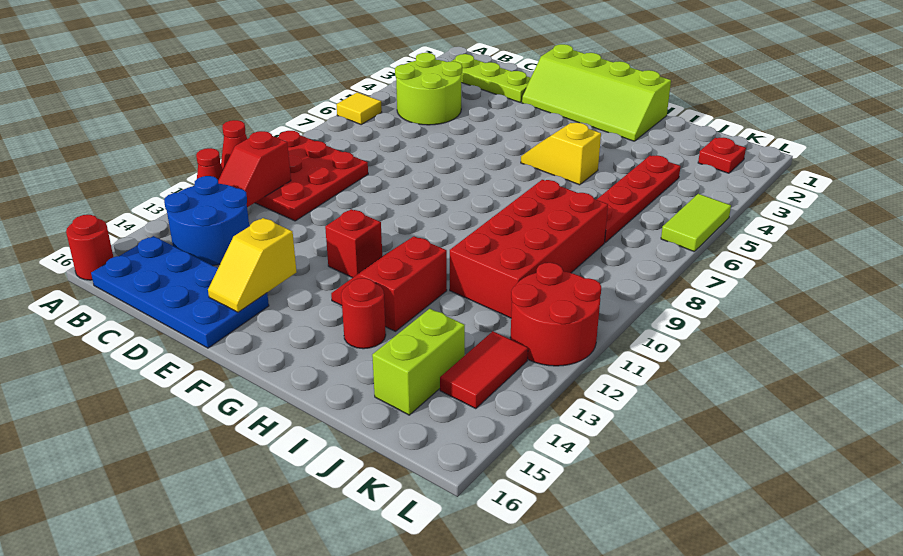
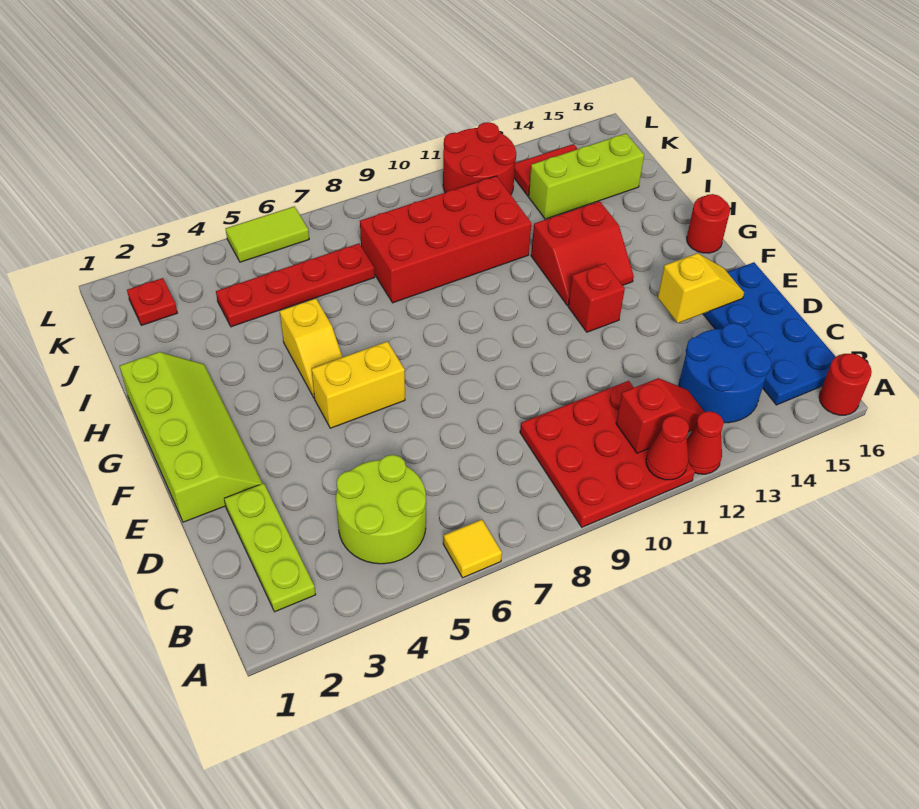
none -> yellow brick F5:F6 level 1
red round brick H14 level 1 -> red round brick G16 level 1
lime brick J14:J15 level 1 -> lime brick J13:J15 level 1

